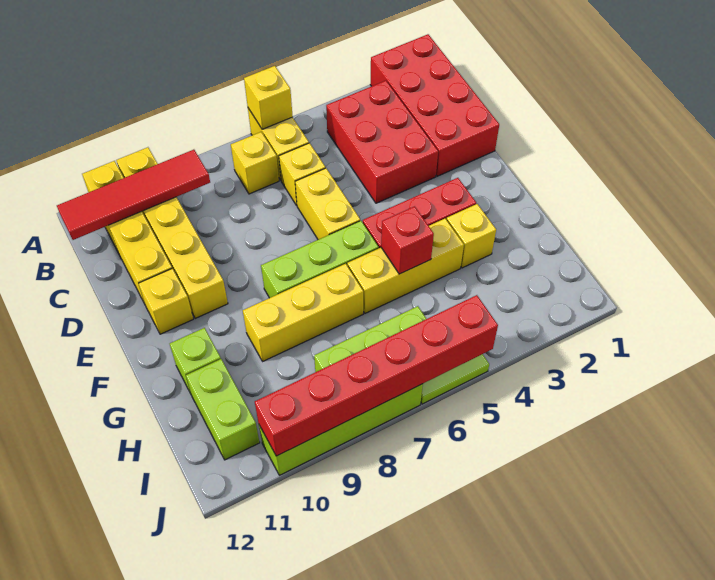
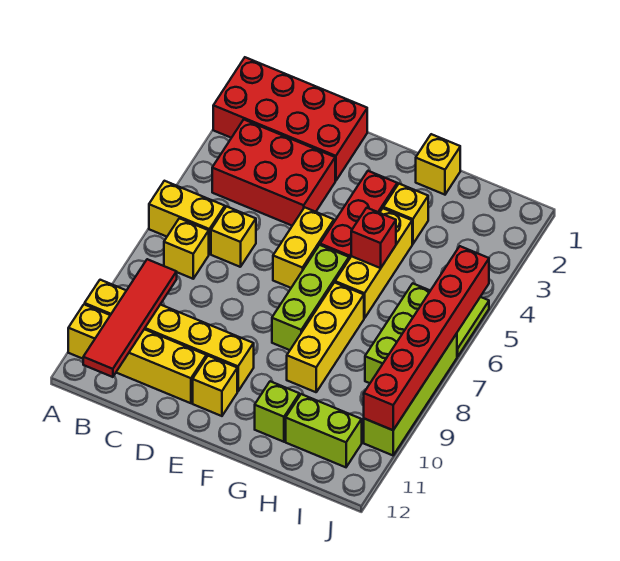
yellow brick A6 level 2 -> yellow brick G1 level 1
yellow brick D6:E6 level 1 -> yellow brick E5:E6 level 1

